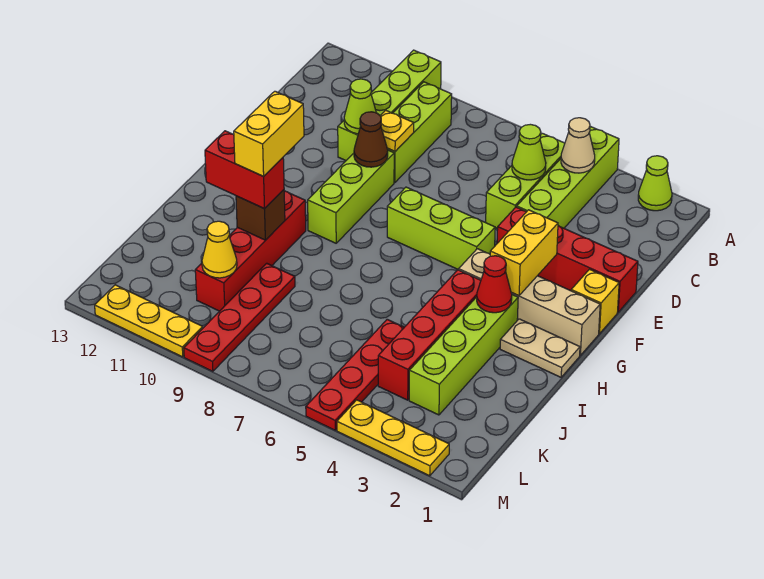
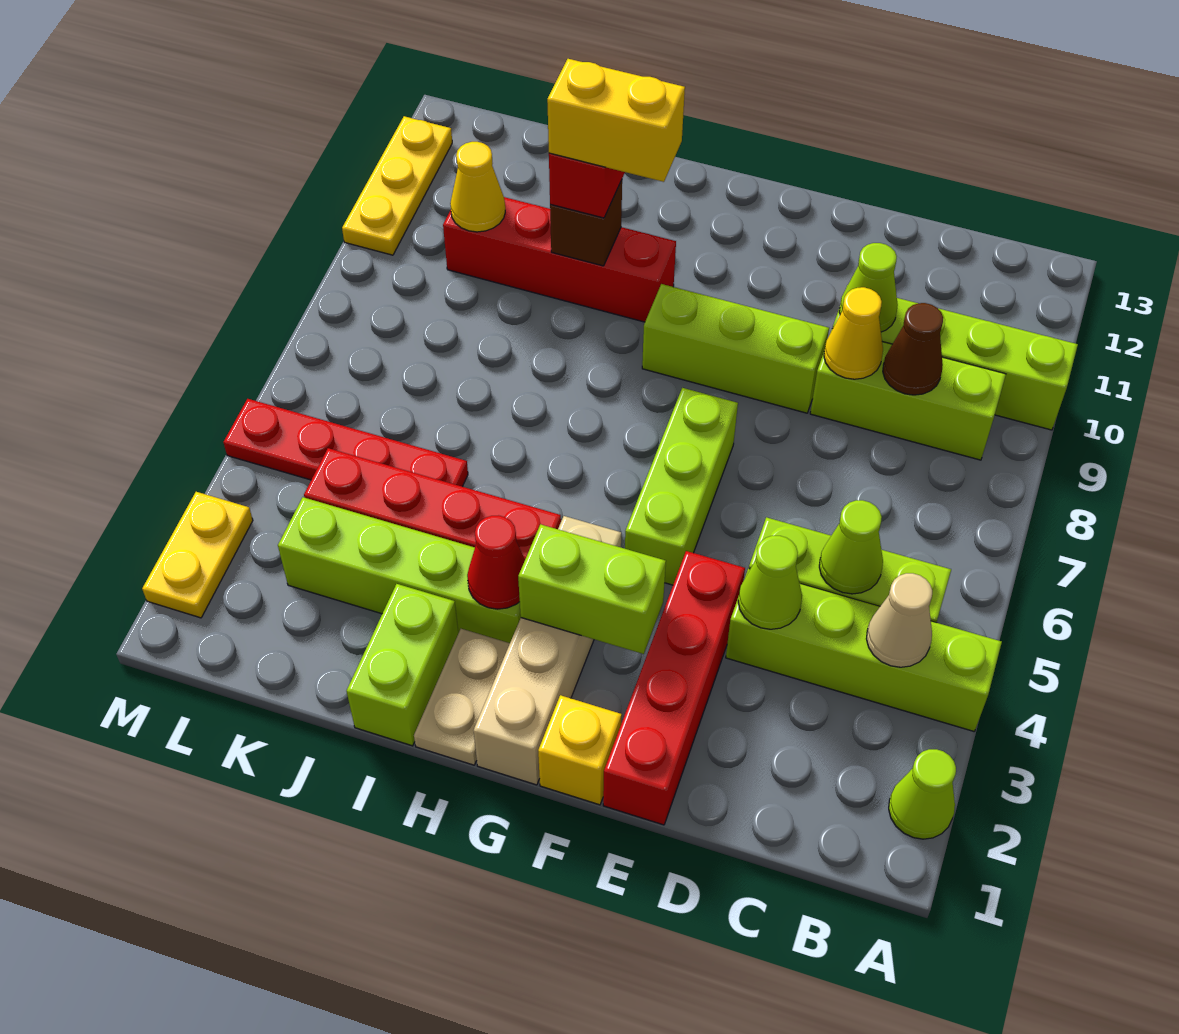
none -> lime cone D4 level 2
yellow plate D9 level 2 -> yellow cone D9 level 2
brown cone E9 level 2 -> brown cone C9 level 2
yellow brick F3:G3 level 2 -> lime brick F3:G3 level 2
none -> lime brick I1:I2 level 1
red plate J9:M9 level 1 -> none
yellow plate M2:M4 level 1 -> yellow plate M2:M3 level 1

